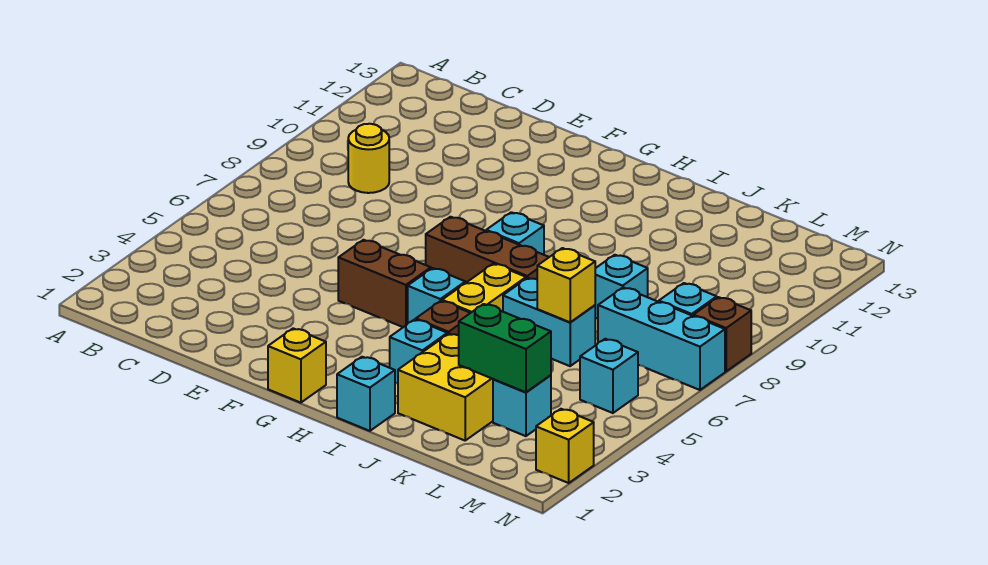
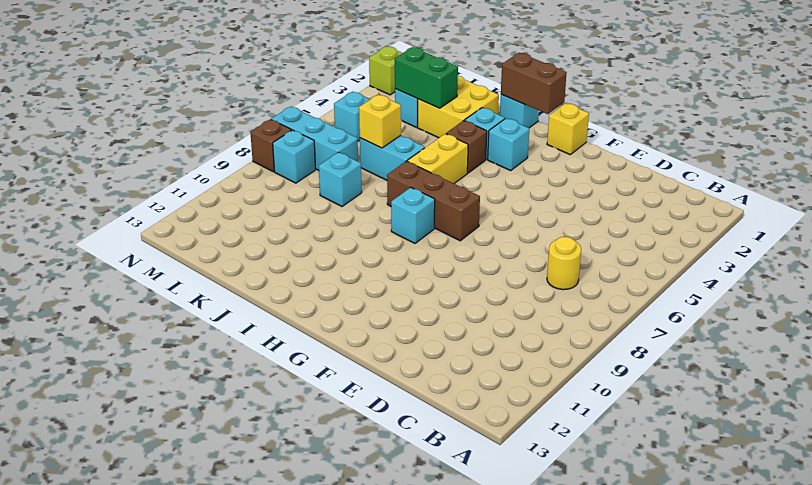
yellow round brick C9 level 1 -> yellow round brick C7 level 1
brown brick F5:G5 level 1 -> brown brick H1:I1 level 2
cyan brick H5 level 1 -> cyan brick H3 level 1
yellow brick N2 level 1 -> lime brick N2 level 1

